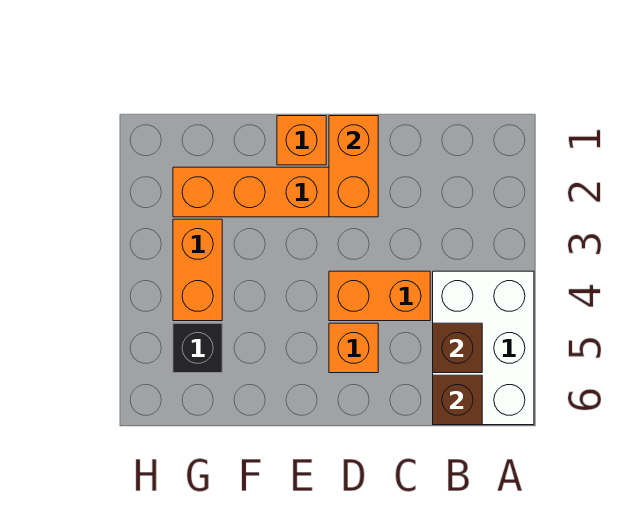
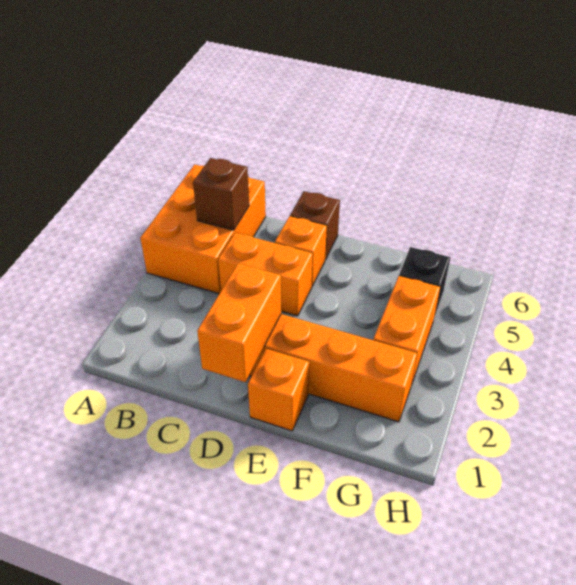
white brick A4:B6 level 1 -> orange brick A4:B6 level 1
brown brick B6 level 2 -> brown brick D6 level 1

